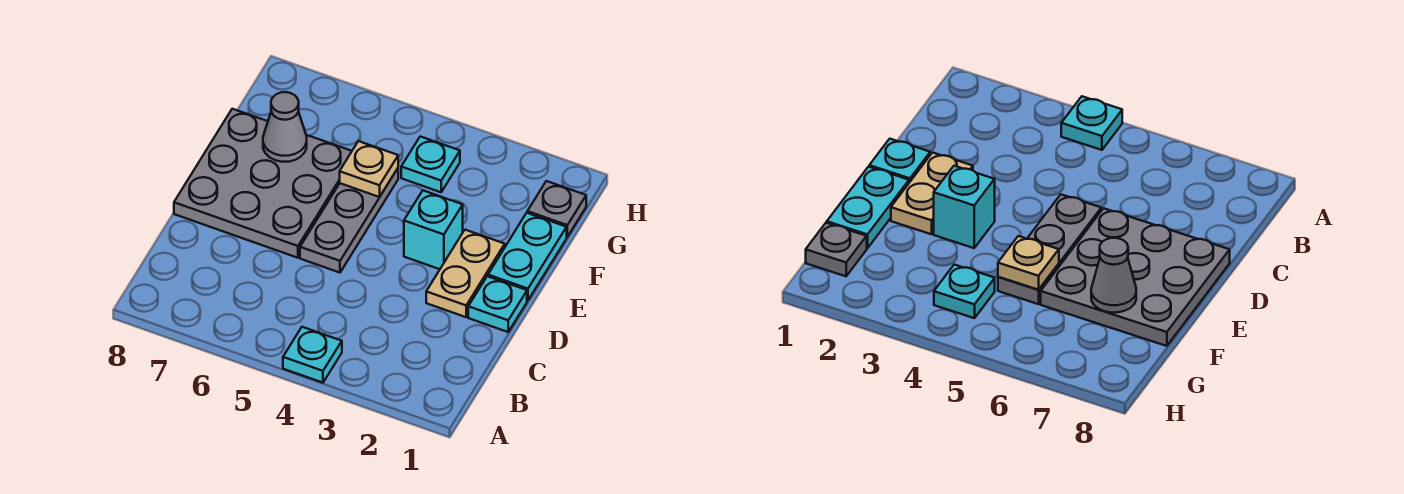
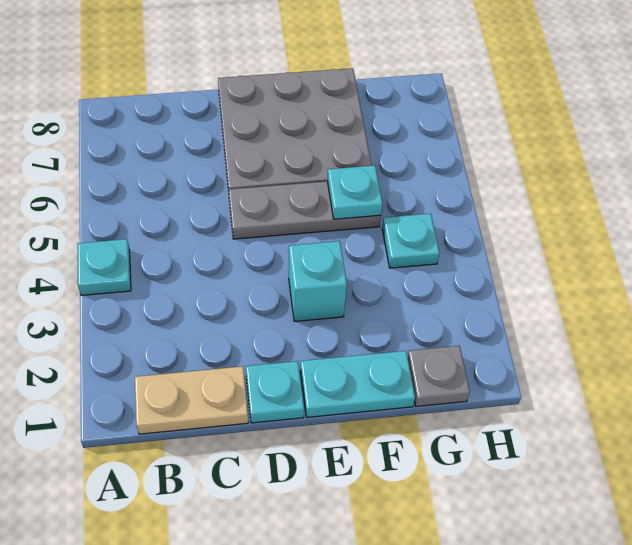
tan plate D2:E2 level 1 -> tan plate B1:C1 level 1
tan plate F5 level 2 -> cyan plate F5 level 2
grey cone F7 level 2 -> none

